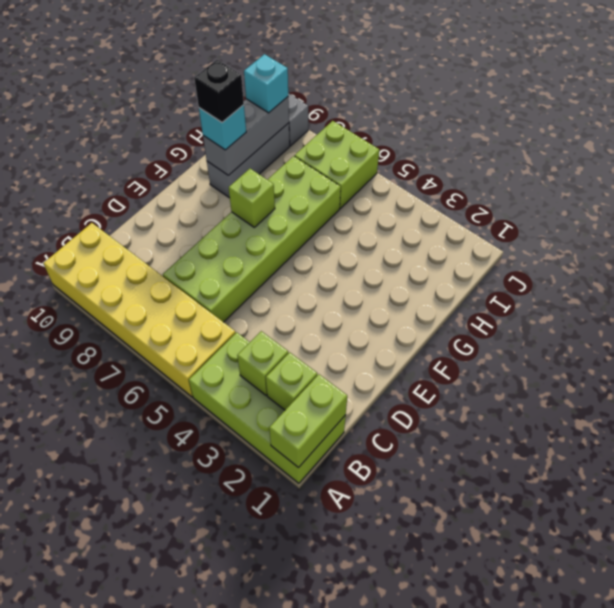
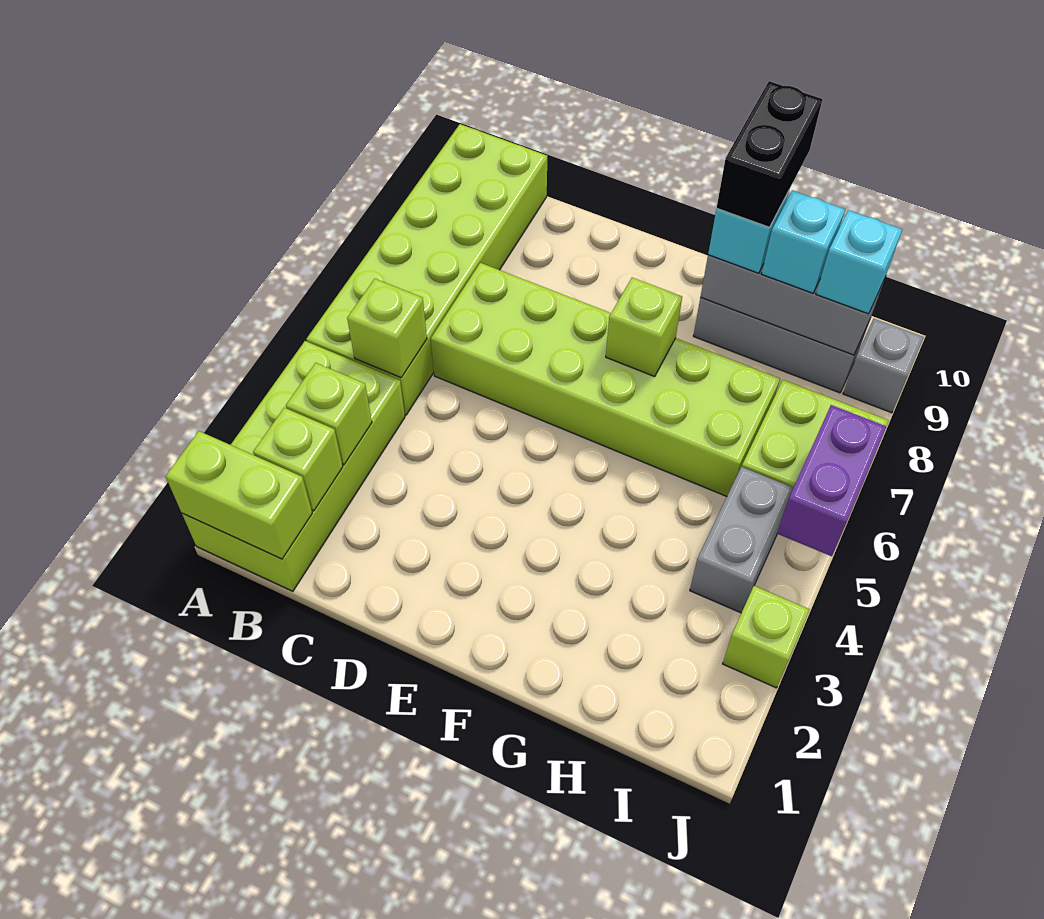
yellow brick A5:B10 level 1 -> lime brick A5:B10 level 1
none -> lime brick B5 level 2
black brick G9 level 4 -> black brick G9:G10 level 4
none -> cyan brick H9 level 3
none -> grey brick I4:I5 level 1
none -> lime brick J3 level 1
none -> purple brick J5:J6 level 2

